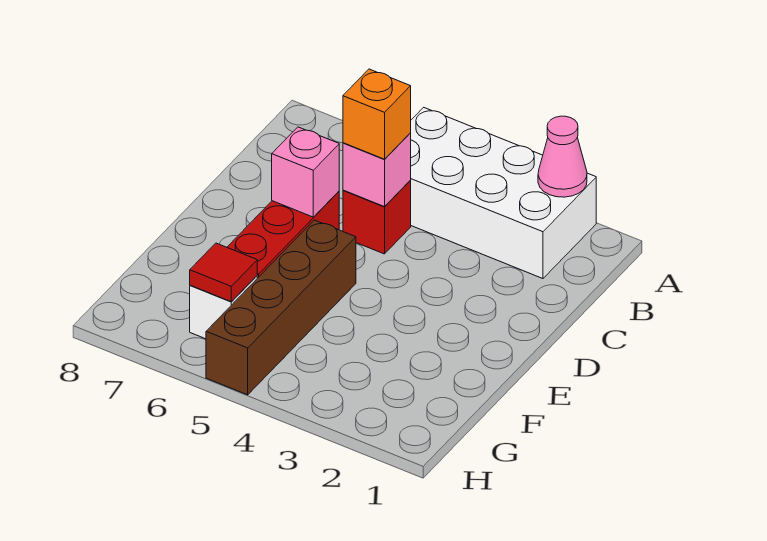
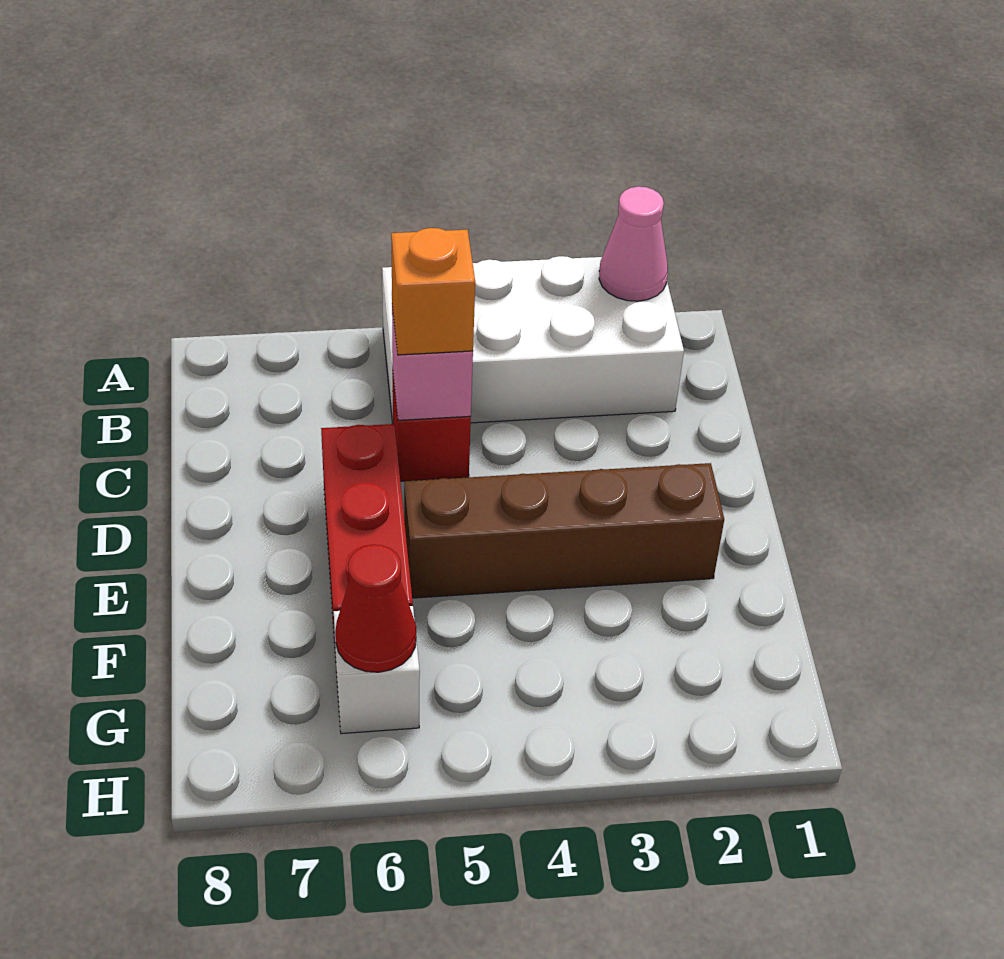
pink brick D6 level 2 -> none
brown brick E5:H5 level 1 -> brown brick E2:E5 level 1
red tile G6 level 2 -> red cone G6 level 2

